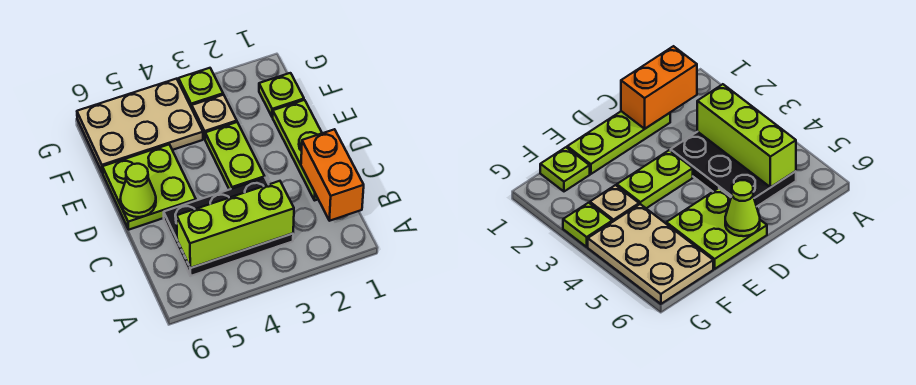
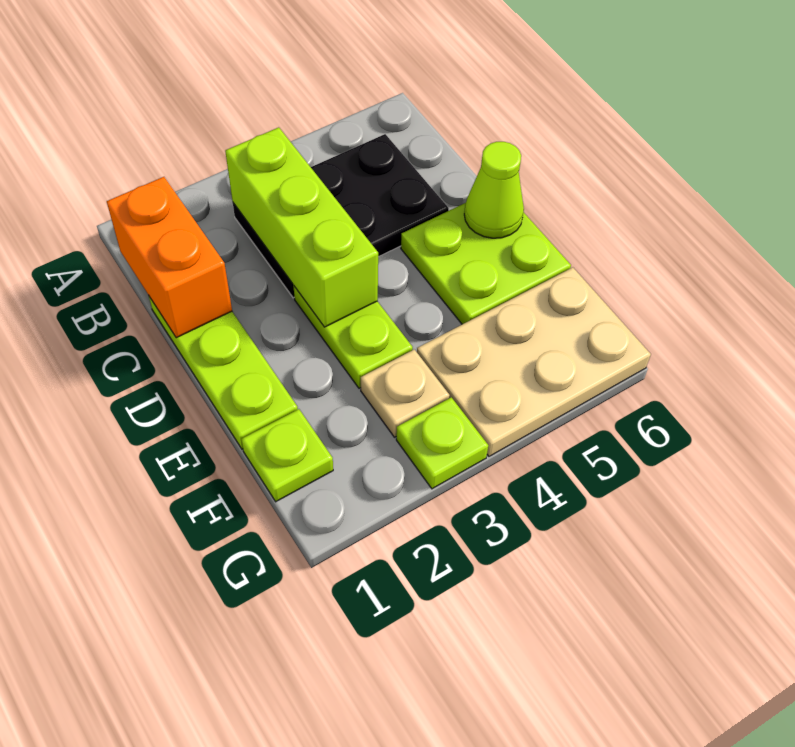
lime brick B3:B5 level 2 -> lime brick B3:D3 level 2

